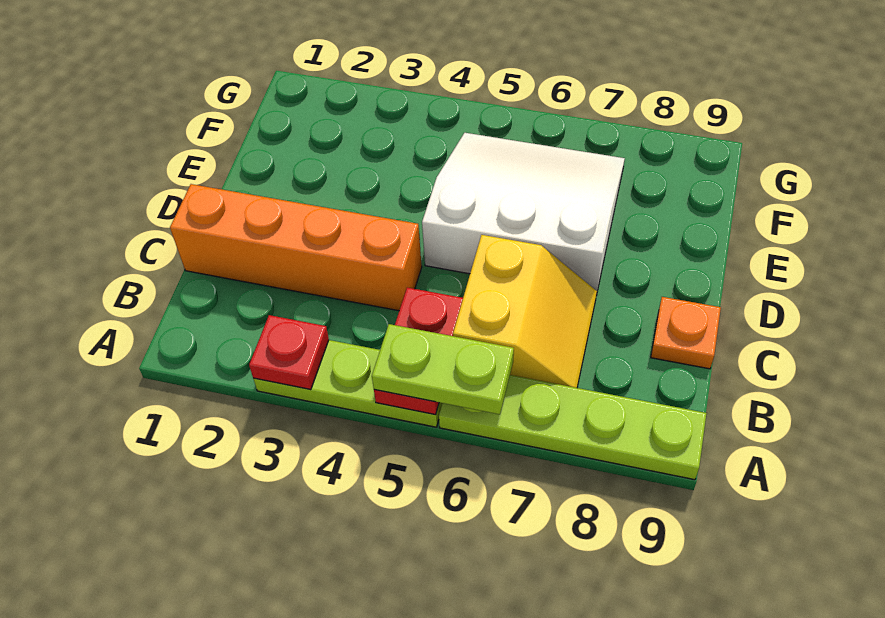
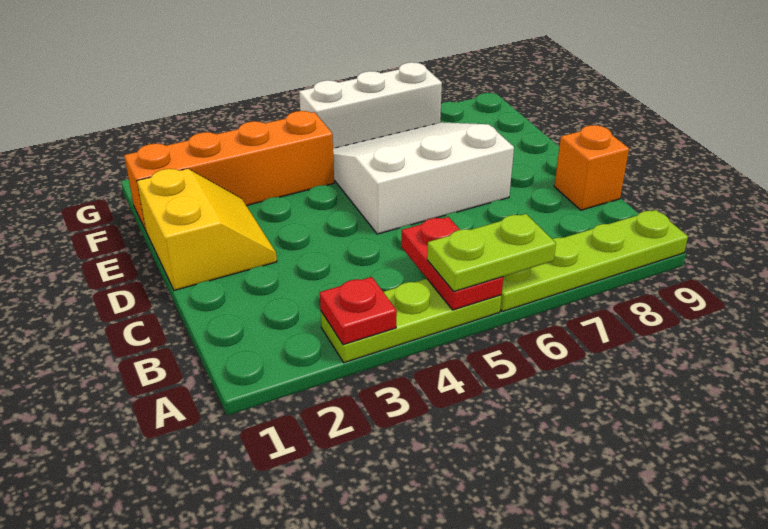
yellow slope B6:C7 level 1 top 6 -> yellow slope D1:E2 level 1 top 1
orange brick C1:C4 level 1 -> orange brick F1:F4 level 1
orange plate C9 level 1 -> orange brick C9 level 1
none -> white brick G5:G7 level 1

